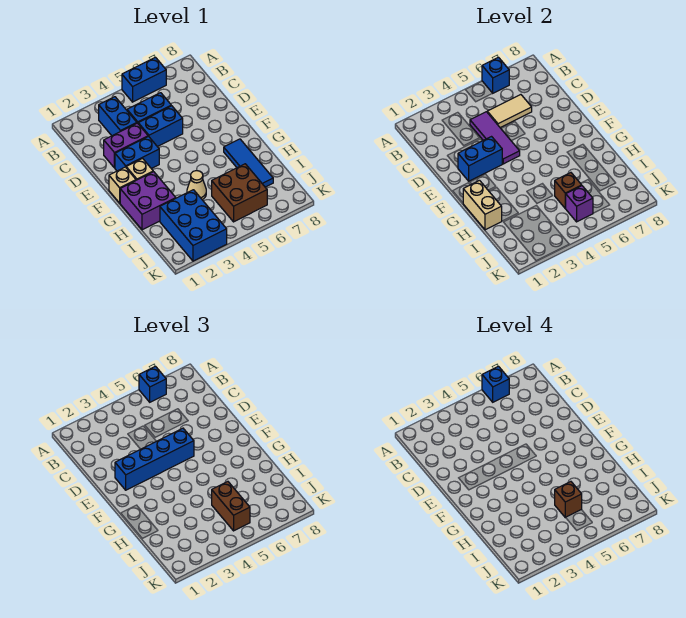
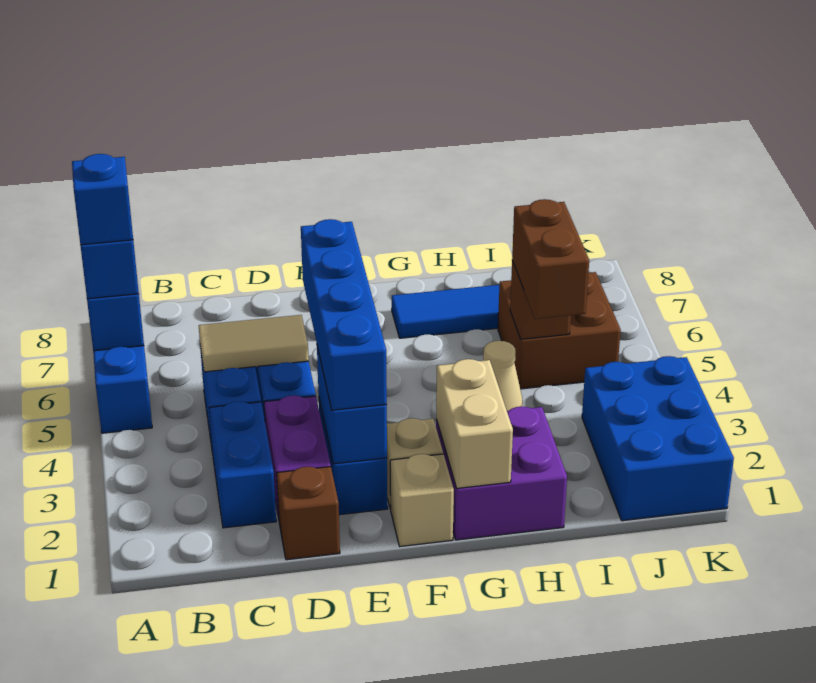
blue brick B3:C3 level 1 -> blue brick C2:C3 level 1
purple tile C4:E4 level 2 -> none
tan tile C5:C6 level 2 -> tan tile C5:D5 level 2
tan brick G1:H1 level 2 -> tan brick G1:G2 level 2
blue brick I2:K3 level 1 -> blue brick J1:K3 level 1
brown brick I5:J5 level 3 -> brown brick I4:I5 level 3
brown brick I5 level 4 -> brown brick D1 level 1
purple brick J5 level 2 -> none

